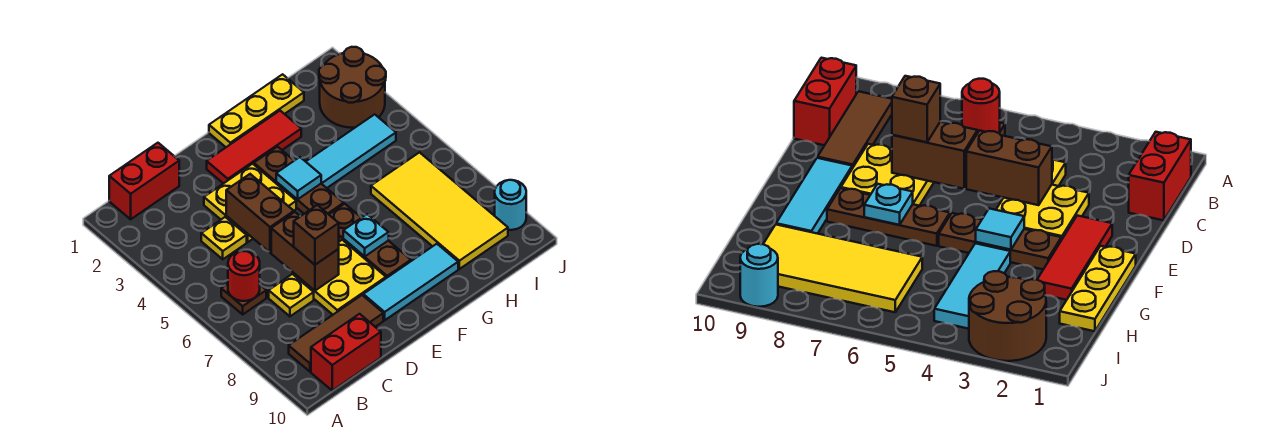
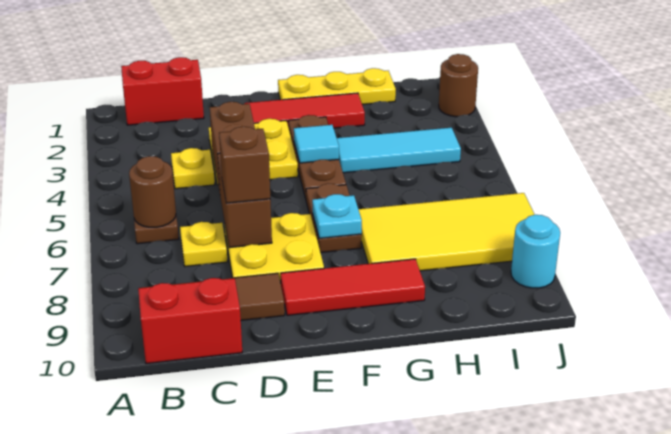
red round brick B6 level 2 -> brown round brick B6 level 2
cyan tile E9:G9 level 1 -> red tile E9:G9 level 1
brown plate F6:F8 level 1 -> brown plate F6:F7 level 1
yellow tile H6:I9 level 1 -> yellow tile G7:J8 level 1
brown round brick I2:J3 level 1 -> brown round brick J2 level 1

